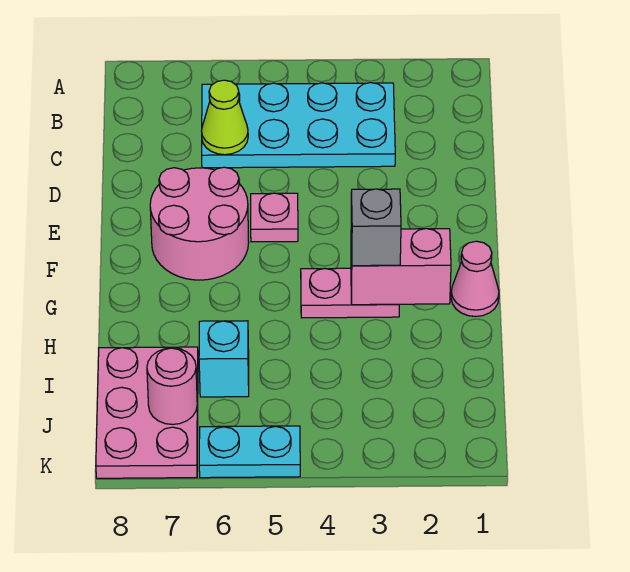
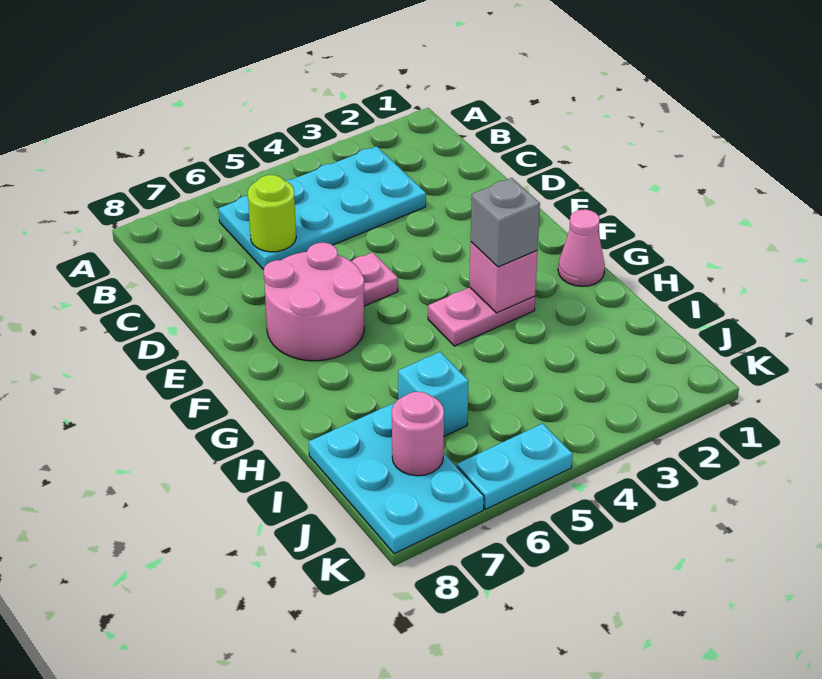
lime cone C6 level 2 -> lime round brick C6 level 2
pink brick G2:G3 level 2 -> pink brick G3 level 2
pink plate I7:K8 level 1 -> cyan plate I7:K8 level 1

